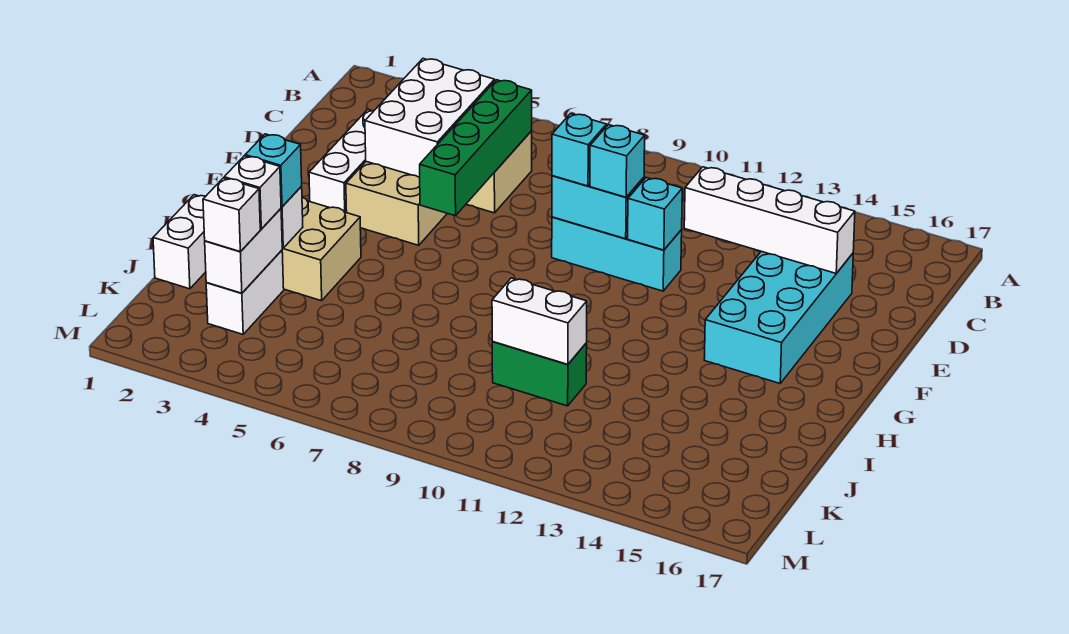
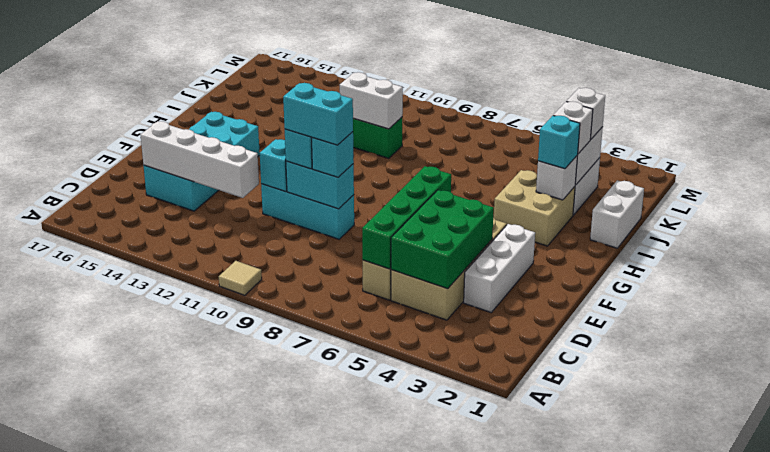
none -> tan tile A10 level 1
white brick C4:E5 level 2 -> green brick C4:E5 level 2
none -> cyan brick E9:E10 level 4

